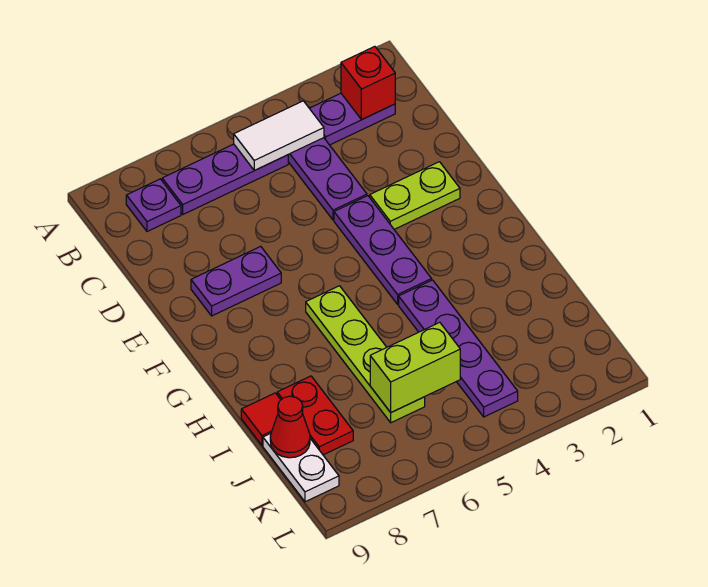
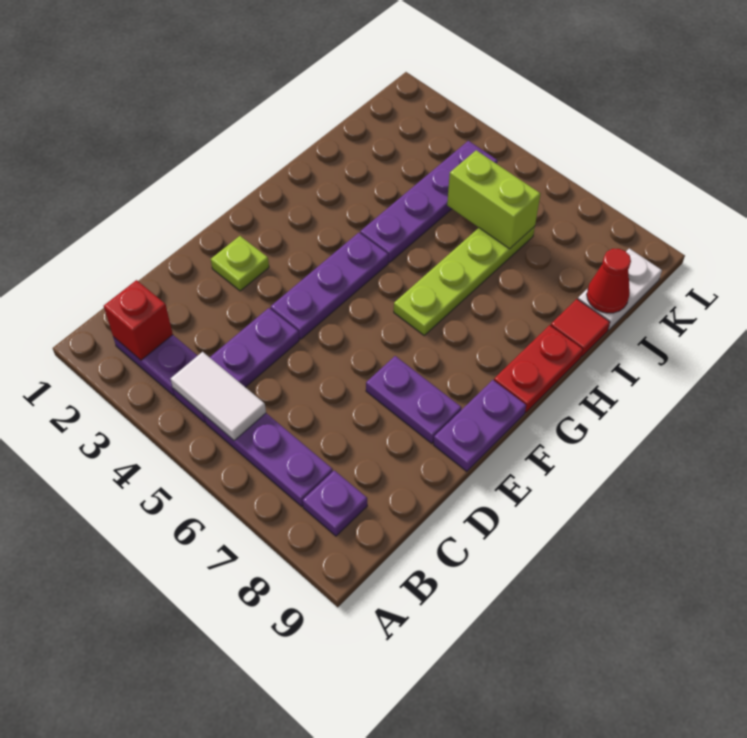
lime plate E2:E3 level 1 -> lime plate E2 level 1
none -> purple plate E9:F9 level 1
red plate I8:J8 level 1 -> red plate G9:H9 level 1

